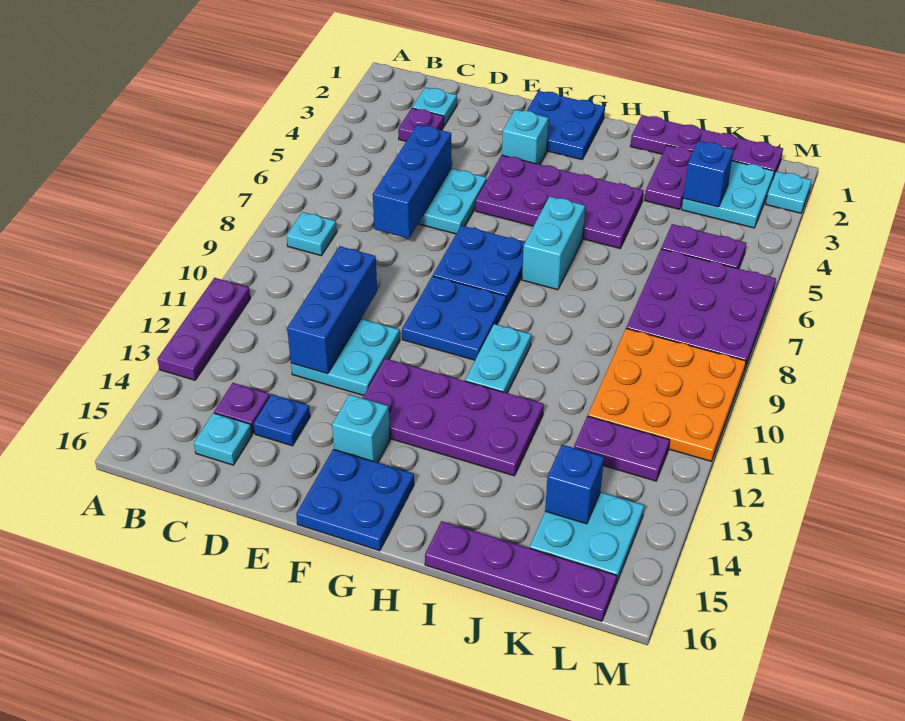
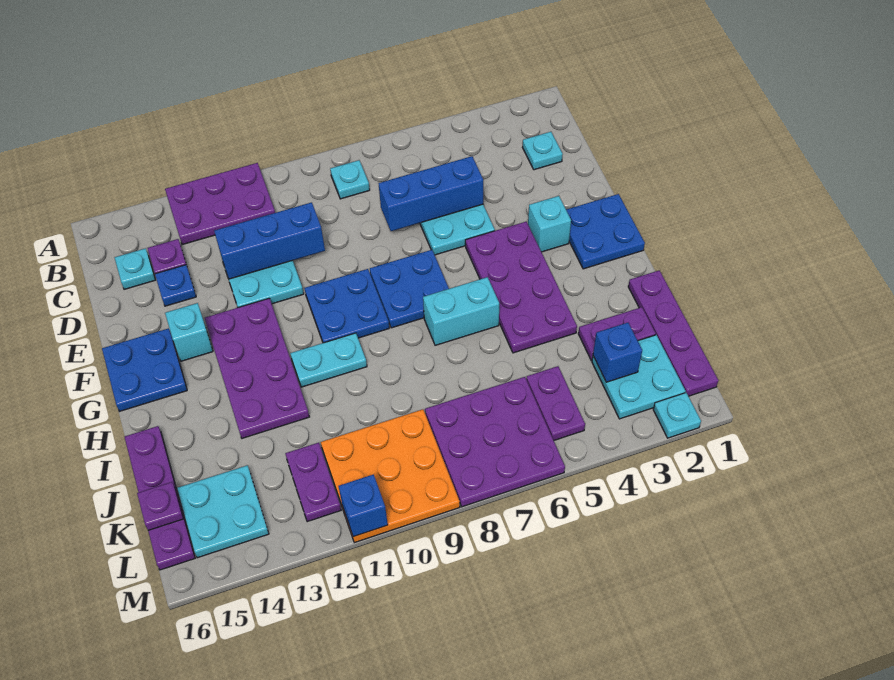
purple plate A11:A13 level 1 -> purple plate A11:B13 level 1
purple plate C3 level 1 -> purple plate K16 level 2
blue brick K14 level 2 -> blue brick M11 level 2

